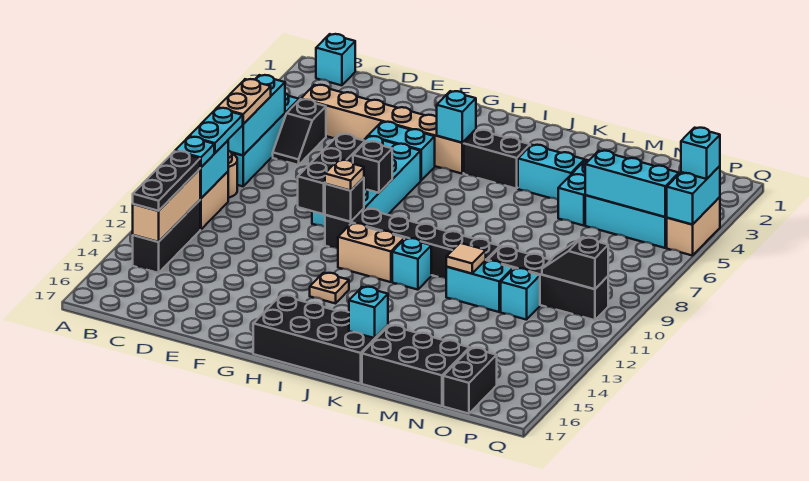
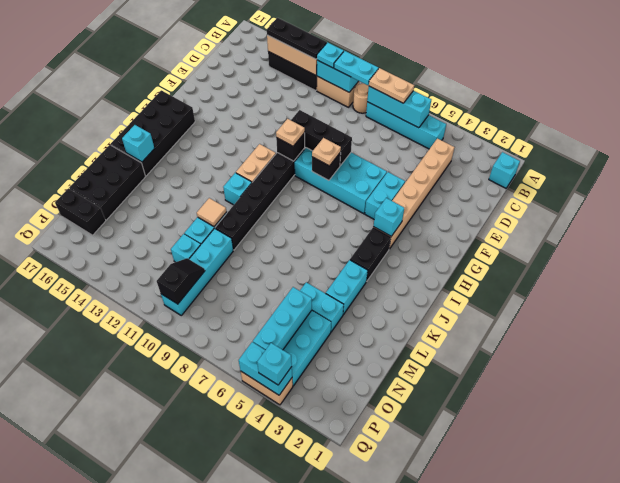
black slope C5:C6 level 1 top 5 -> none
tan plate H13 level 1 -> tan plate G8 level 3
black brick M10:P10 level 1 -> cyan brick M10:P10 level 1

